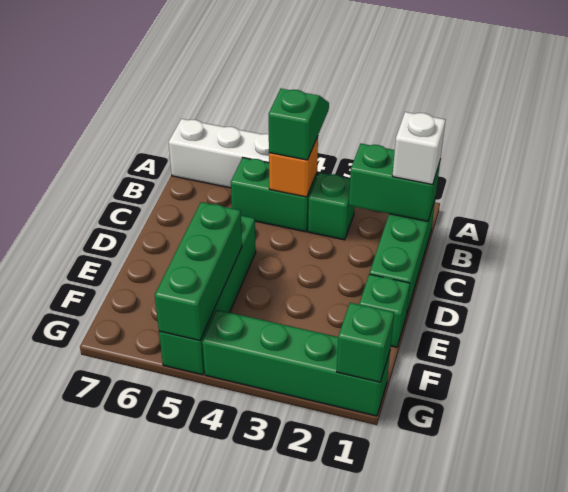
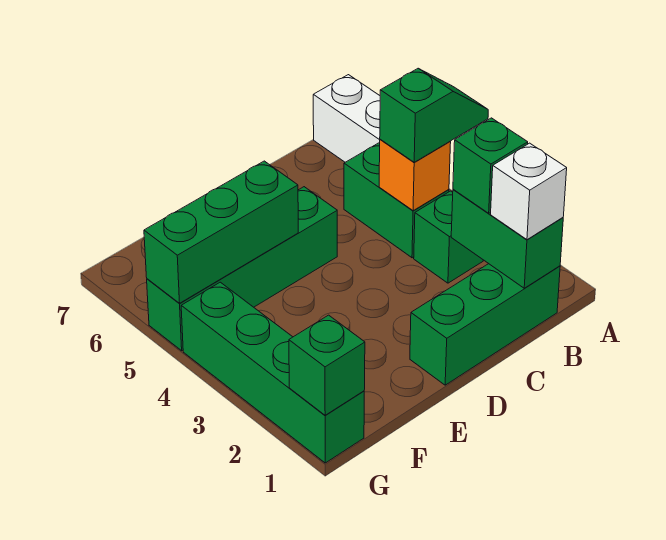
green brick E1 level 1 -> green brick B2 level 3

